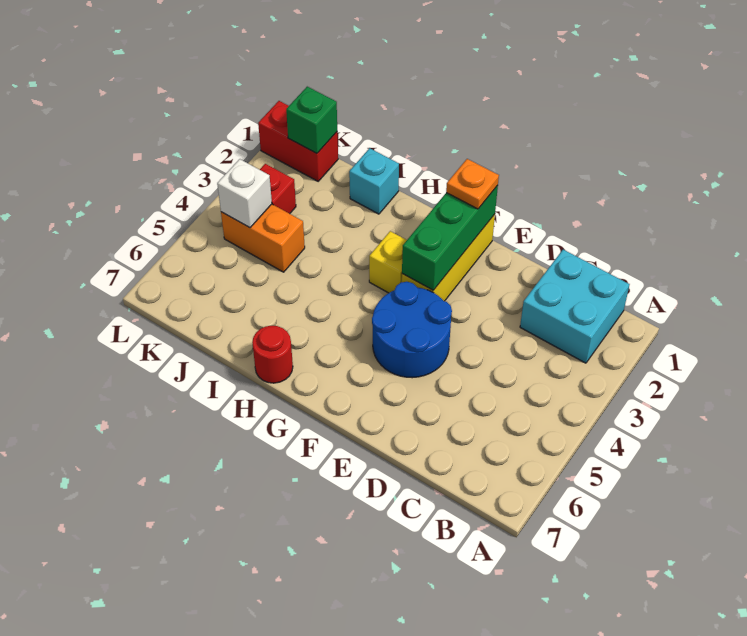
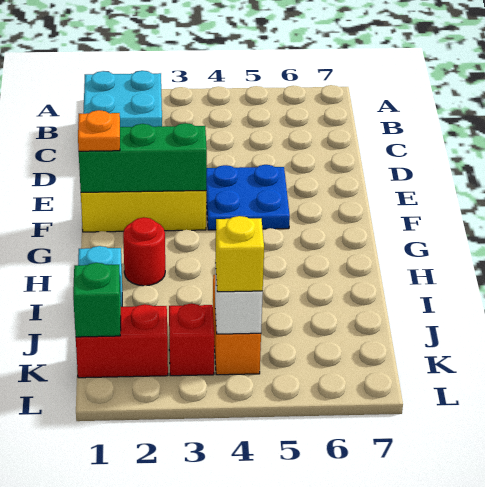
blue round brick E4:F5 level 1 -> blue plate E4:F5 level 1
yellow brick G3 level 1 -> yellow brick K4 level 3
red round brick H7 level 1 -> red round brick H2 level 1
red brick K1:L1 level 1 -> red brick K1:K2 level 1

